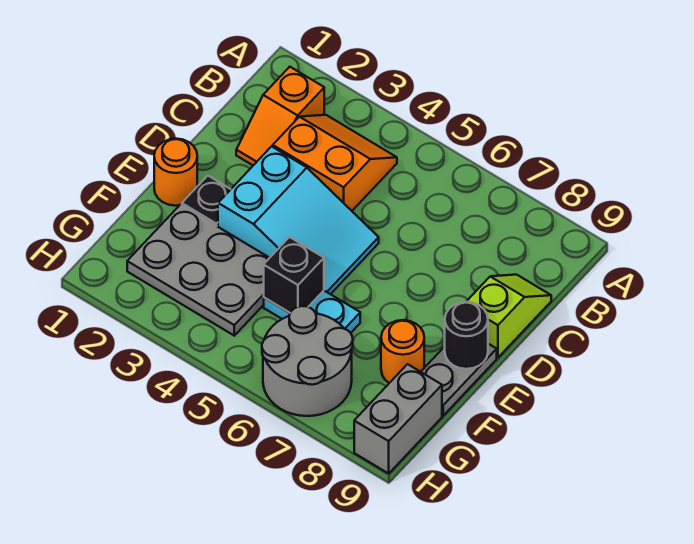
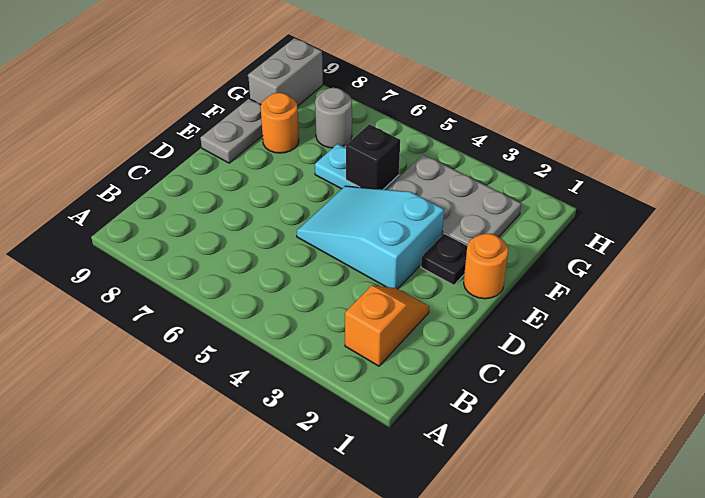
orange slope B3:C4 level 1 top C -> none
lime slope C9:D9 level 1 top D -> none
black round brick E9 level 2 -> none
grey round brick G6:H7 level 1 -> grey round brick G7 level 1

